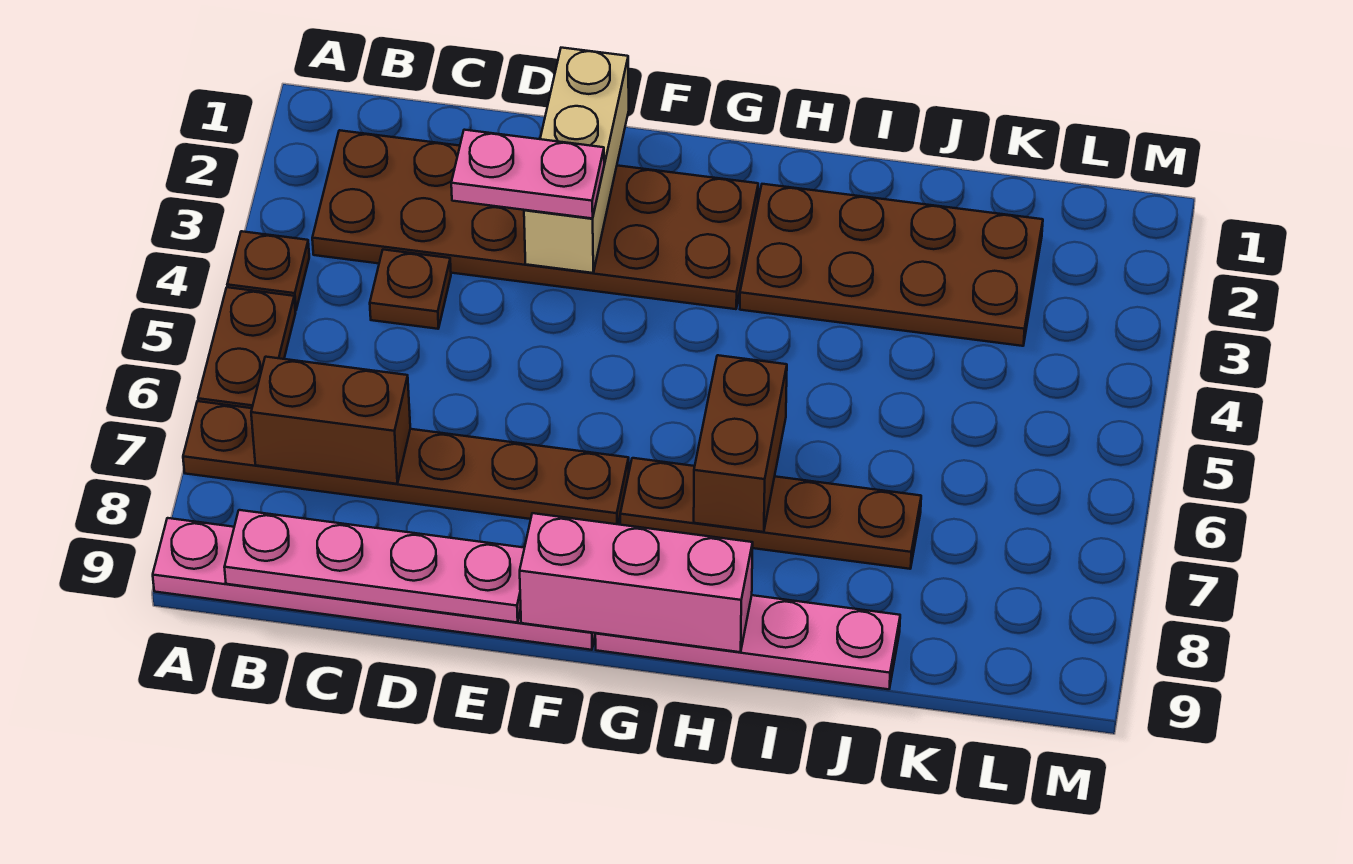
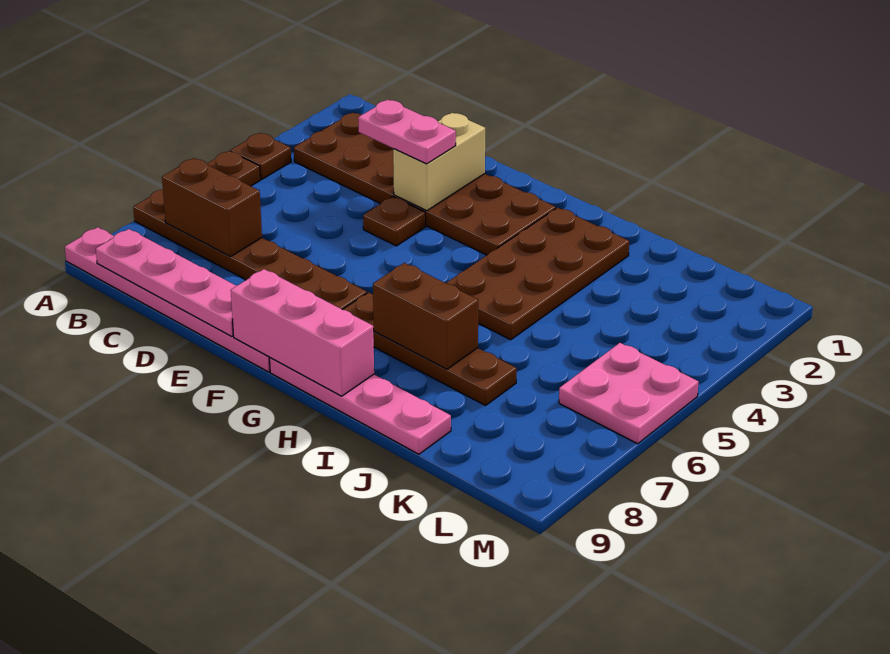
brown plate C4 level 1 -> brown plate E4 level 1
tan brick E1:E3 level 2 -> tan brick E2:E3 level 2
brown plate H2:K3 level 1 -> brown plate H2:I5 level 1
brown brick H6:H7 level 2 -> brown brick H7:I7 level 2
none -> pink plate L5:M6 level 1

